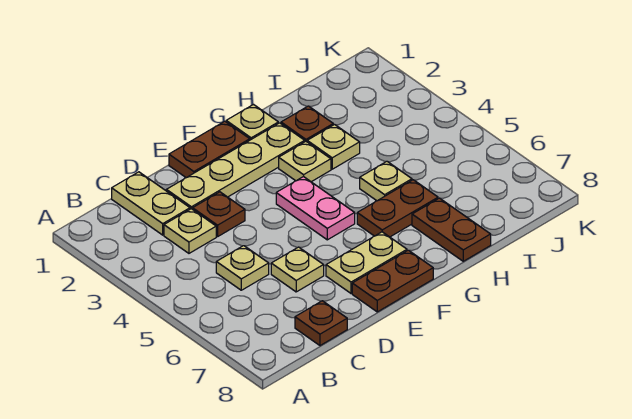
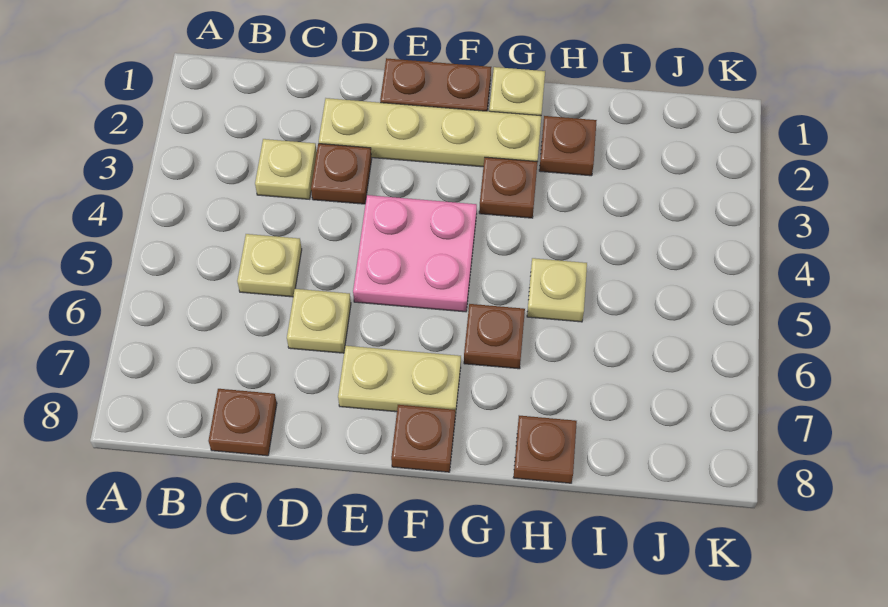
tan plate C1:C2 level 1 -> none
brown plate E8:F8 level 1 -> brown plate F8 level 1
pink plate F4:F5 level 1 -> pink plate E4:F5 level 1
tan plate G3 level 1 -> brown plate G3 level 1
brown plate G6:H6 level 1 -> brown plate G6 level 1
tan plate H3 level 1 -> none
brown plate H7:H8 level 1 -> brown plate H8 level 1

